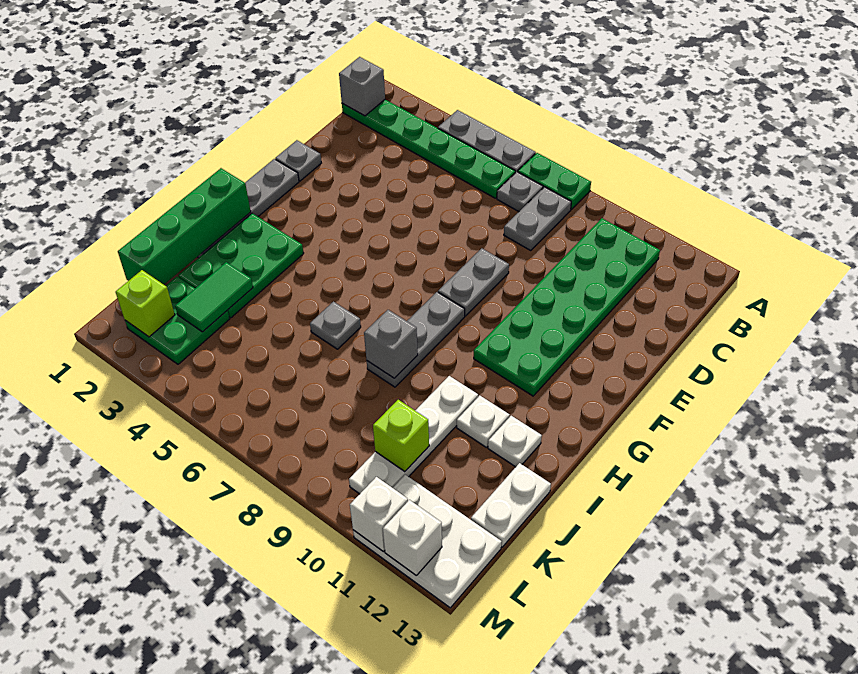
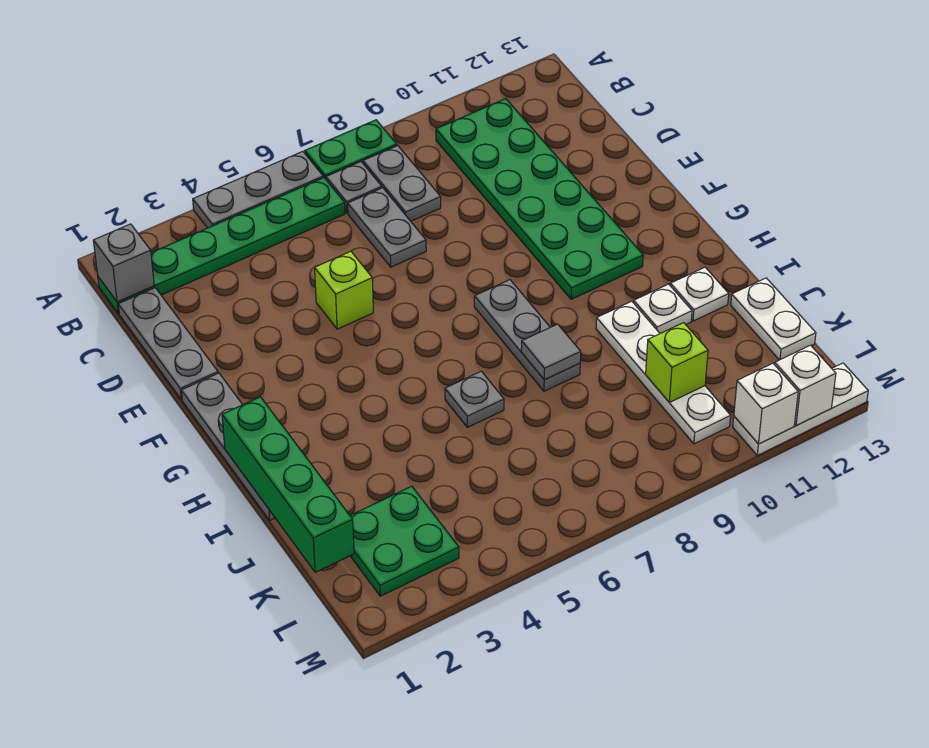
grey plate E1 level 1 -> grey plate C1:E1 level 1
grey plate E8:F8 level 1 -> grey plate C7:D7 level 1
green plate H2:J3 level 1 -> none
grey brick I8 level 2 -> grey tile I8 level 2
green tile J3:K3 level 2 -> none
lime brick L2 level 2 -> lime brick E5 level 1
white plate L11:M13 level 1 -> white plate M11:M13 level 1

